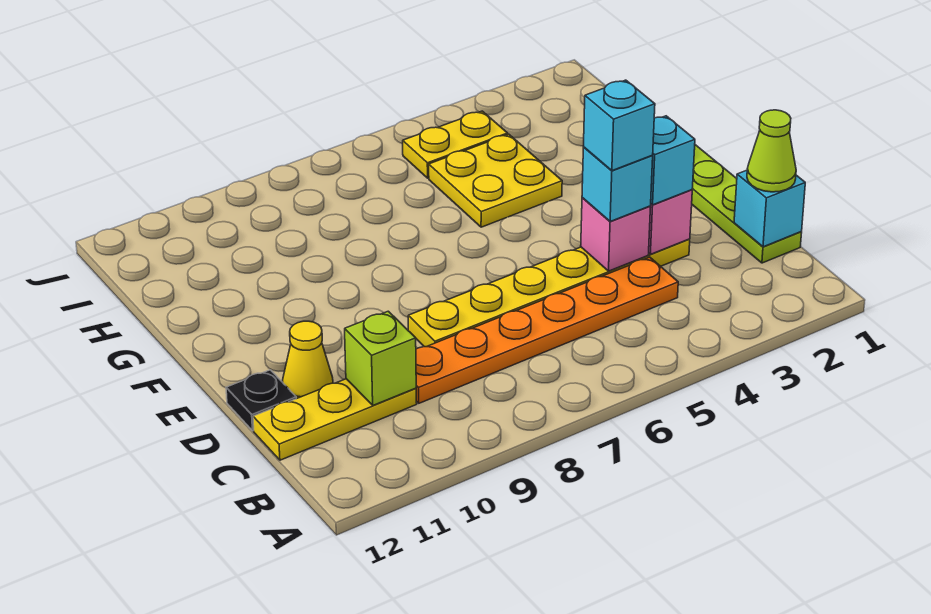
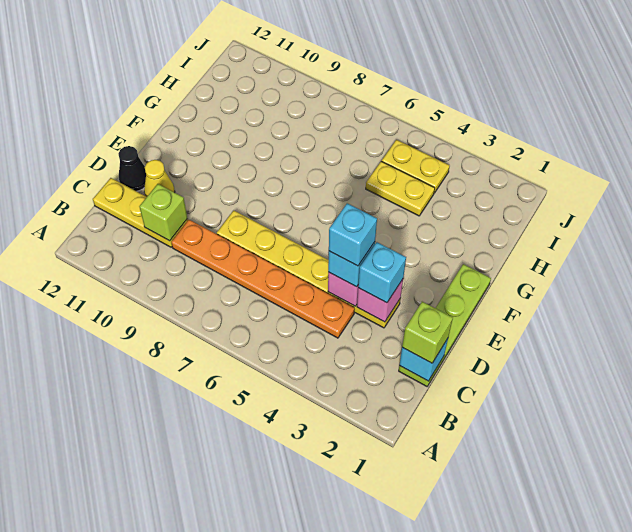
lime cone C1 level 3 -> lime brick C1 level 3
black plate D12 level 1 -> black cone D12 level 1
yellow plate G4:H5 level 1 -> yellow plate H4:H5 level 1

